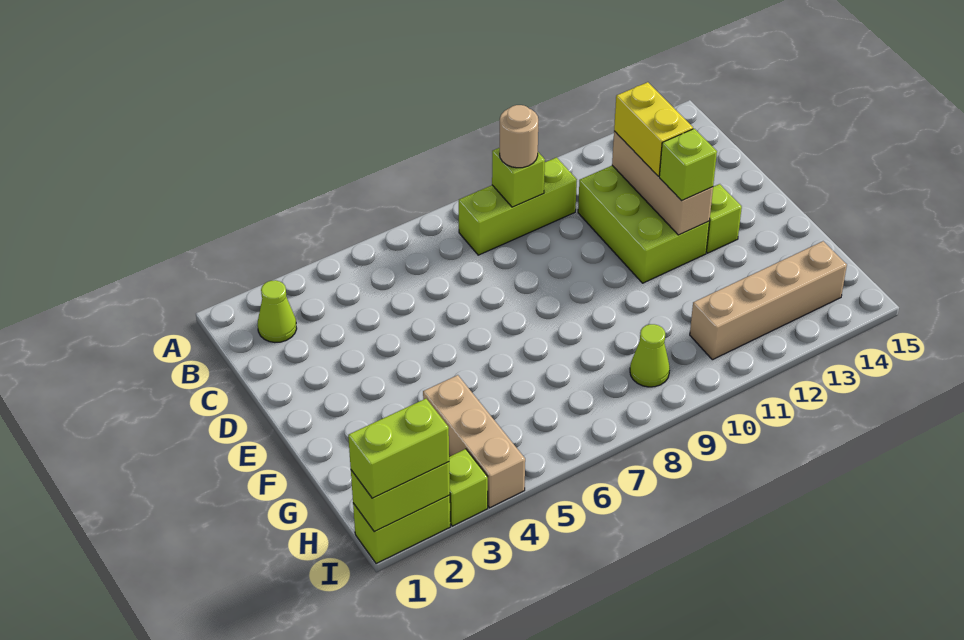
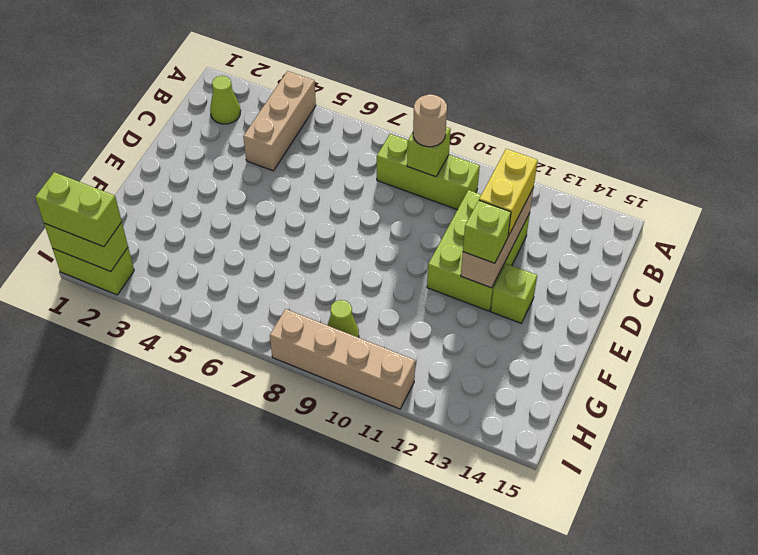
tan brick G4:I4 level 1 -> tan brick A4:C4 level 1
tan brick H11:H14 level 1 -> tan brick I8:I11 level 1
lime brick I3 level 1 -> none

